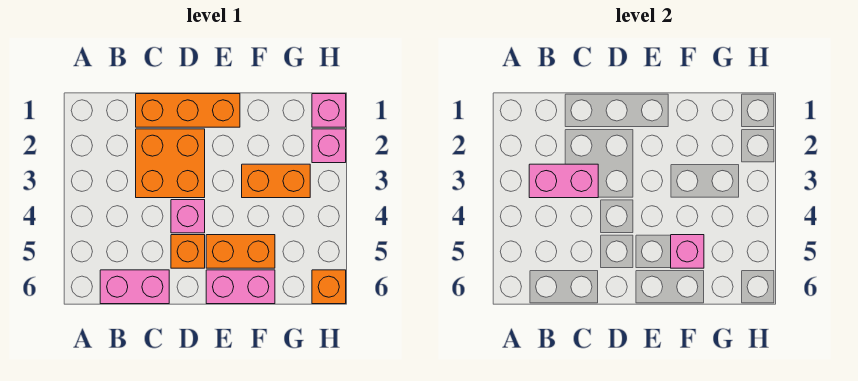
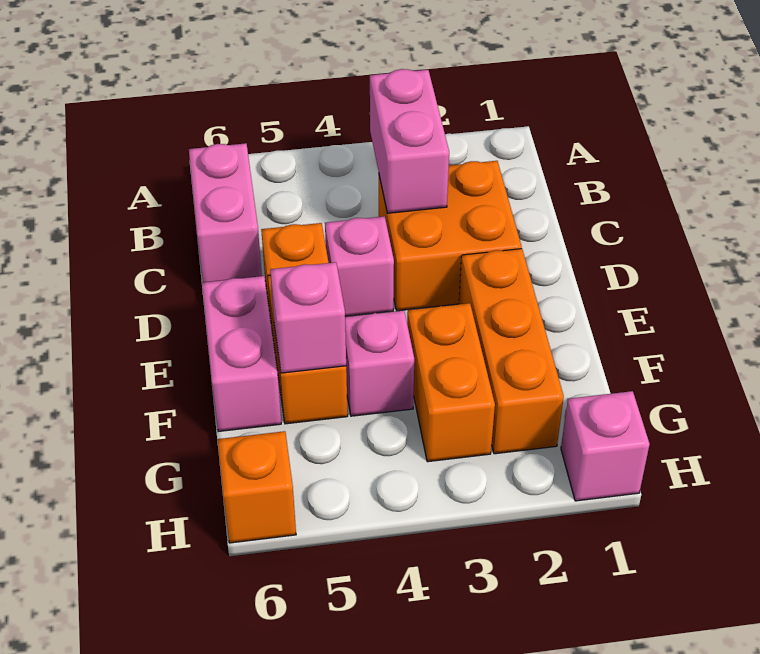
orange brick C1:E1 level 1 -> orange brick E2:G2 level 1
pink brick H2 level 1 -> pink brick F4 level 1

